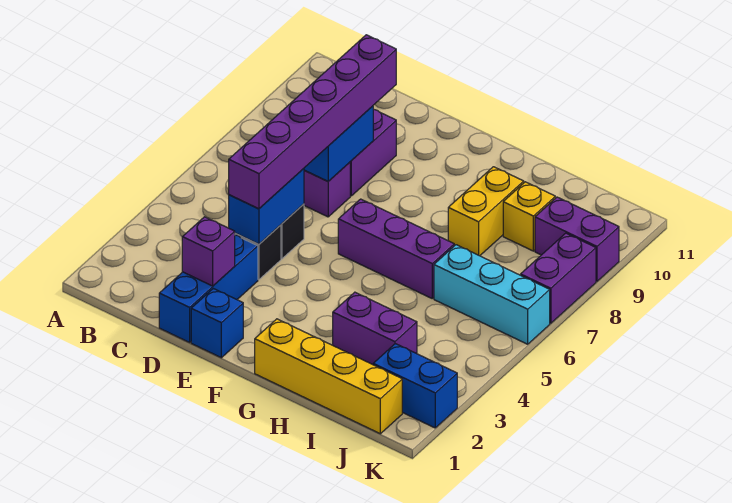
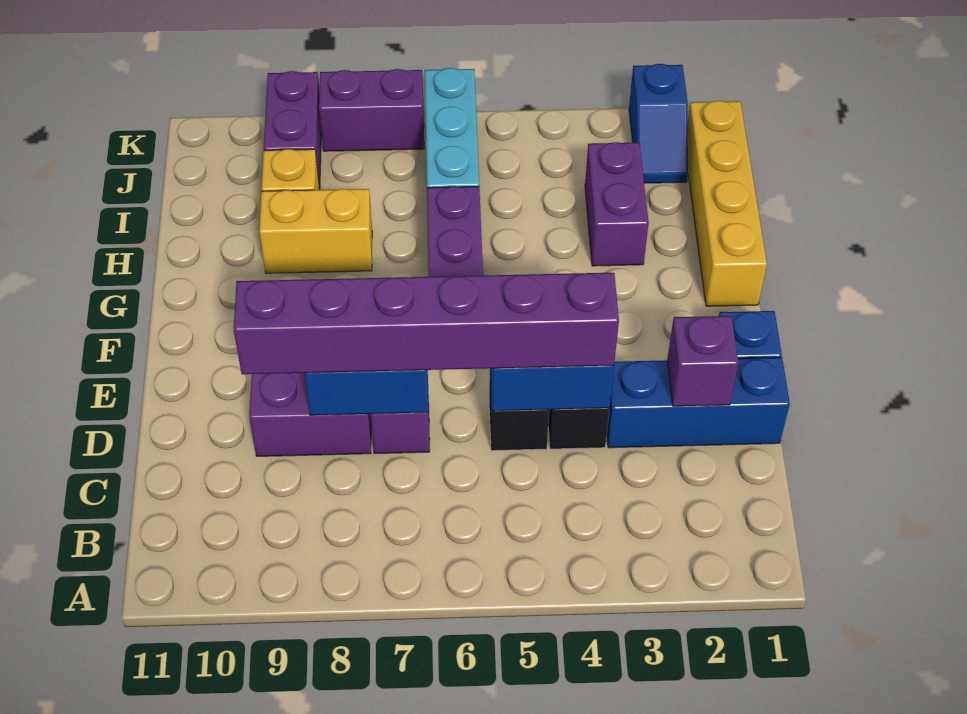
blue brick J2:K2 level 1 -> blue slope J2:K2 level 1 top K

